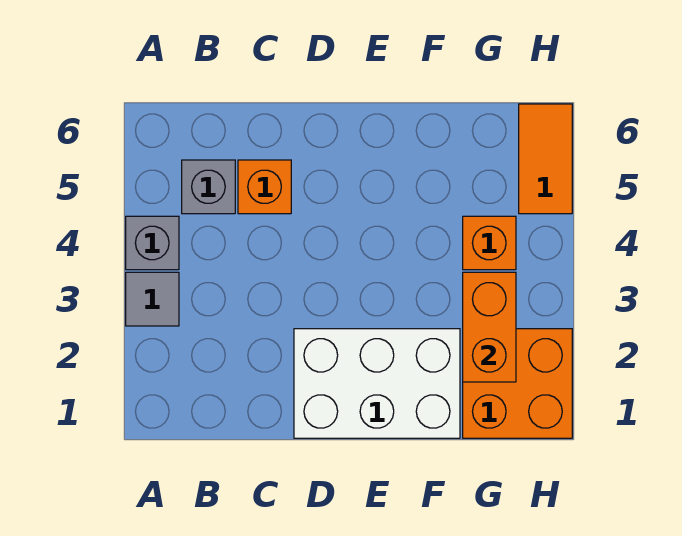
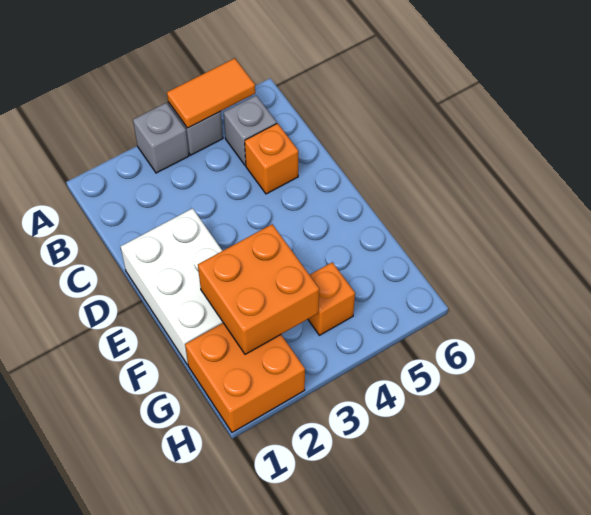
grey tile A3 level 1 -> grey brick A3 level 1
orange brick G2:G3 level 2 -> orange brick F2:G3 level 2
orange tile H5:H6 level 1 -> orange tile A4:A5 level 2

